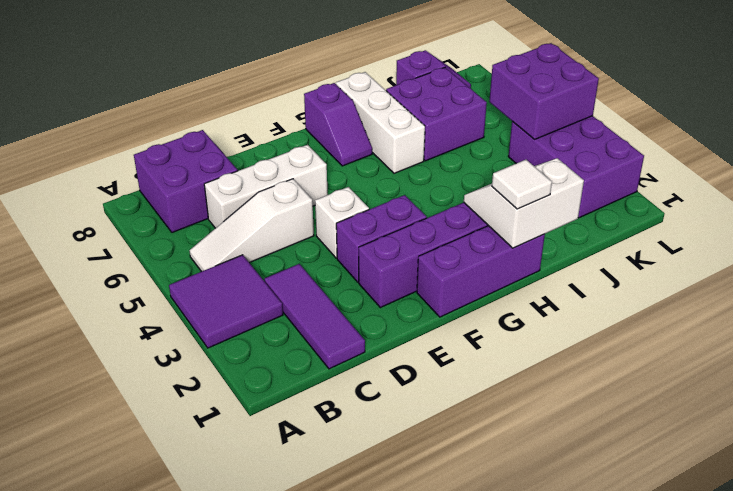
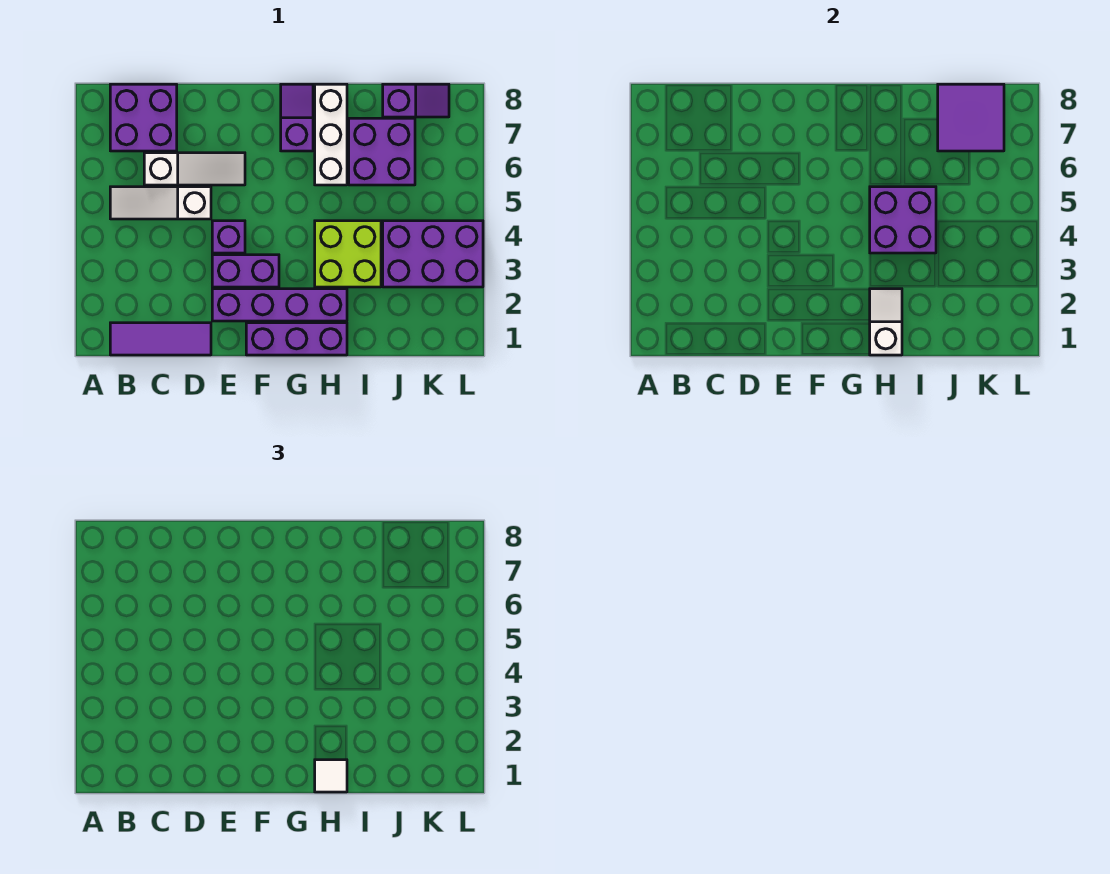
purple tile A3:B4 level 1 -> purple tile J7:K8 level 2
purple tile C1:C3 level 1 -> purple tile B1:D1 level 1
white brick C6:E6 level 1 -> white slope C6:E6 level 1 top C
white brick E4 level 1 -> purple brick E4 level 1
purple slope G7:G8 level 1 top 8 -> purple slope G7:G8 level 1 top 7
white slope H1:I2 level 2 top 1 -> white slope H1:H2 level 2 top 1
none -> lime brick H3:I4 level 1
purple brick K2:L4 level 1 -> purple brick J3:L4 level 1
purple brick K4:L5 level 2 -> purple brick H4:I5 level 2

